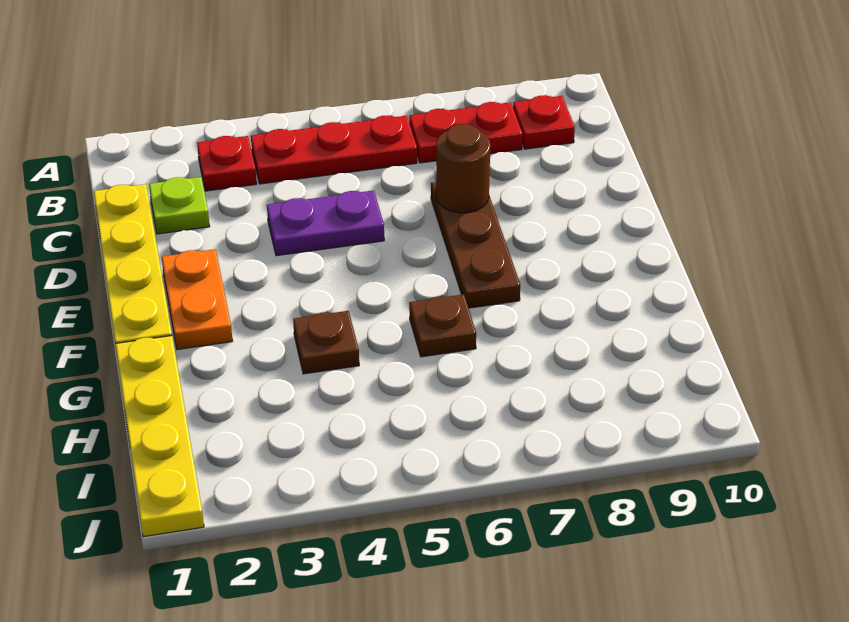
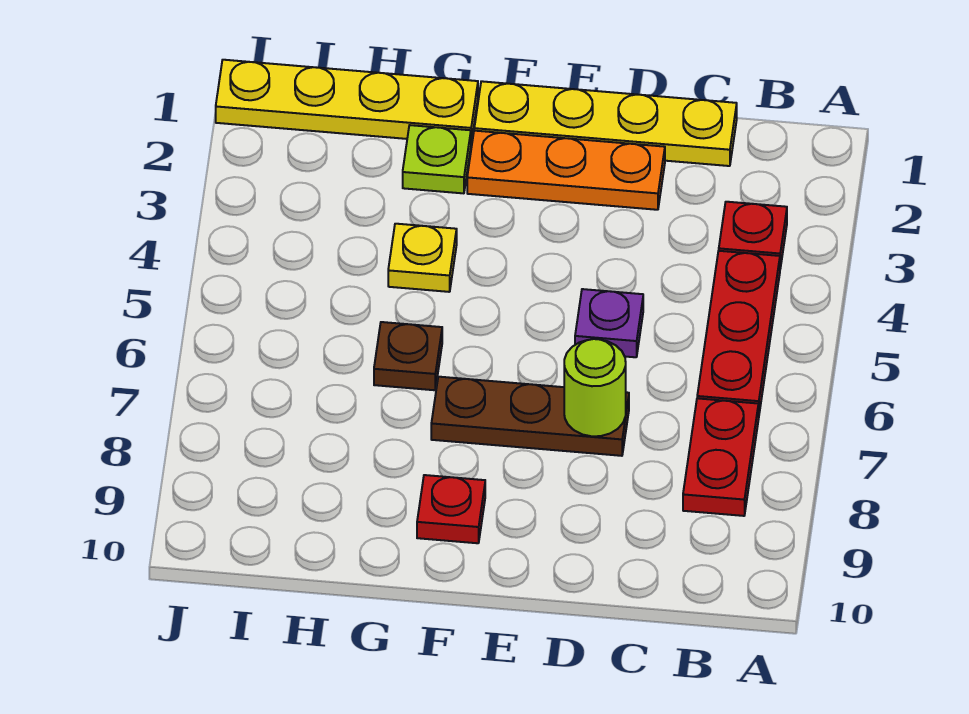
red plate B9 level 1 -> red plate F9 level 1
lime plate C2 level 1 -> lime plate G2 level 1
purple plate D4:D5 level 1 -> purple plate D5 level 1
brown round brick D7 level 2 -> lime round brick D7 level 2
orange plate E2:F2 level 1 -> orange plate D2:F2 level 1
brown plate G4 level 1 -> yellow plate G4 level 1

